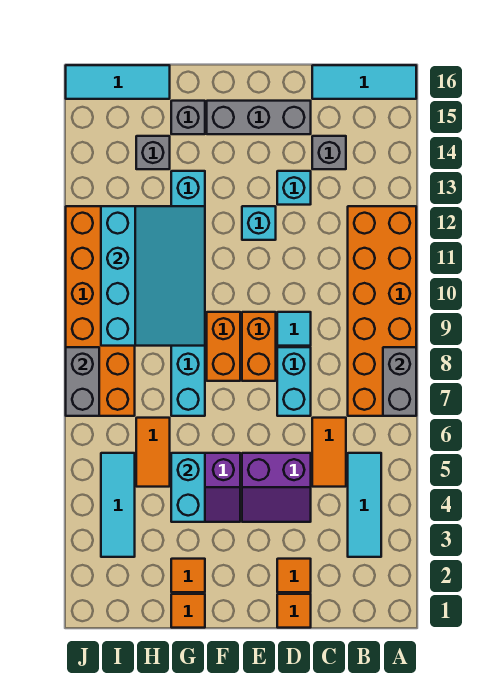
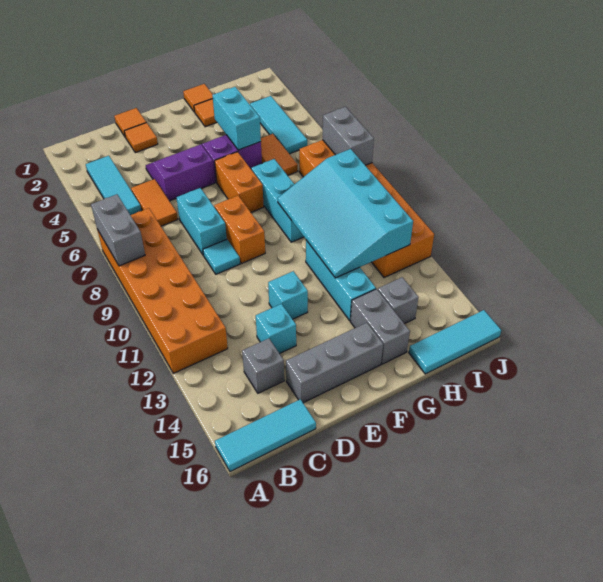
orange brick F8:F9 level 1 -> orange brick F6:F7 level 1
grey brick G15 level 1 -> grey brick G14:G15 level 1

